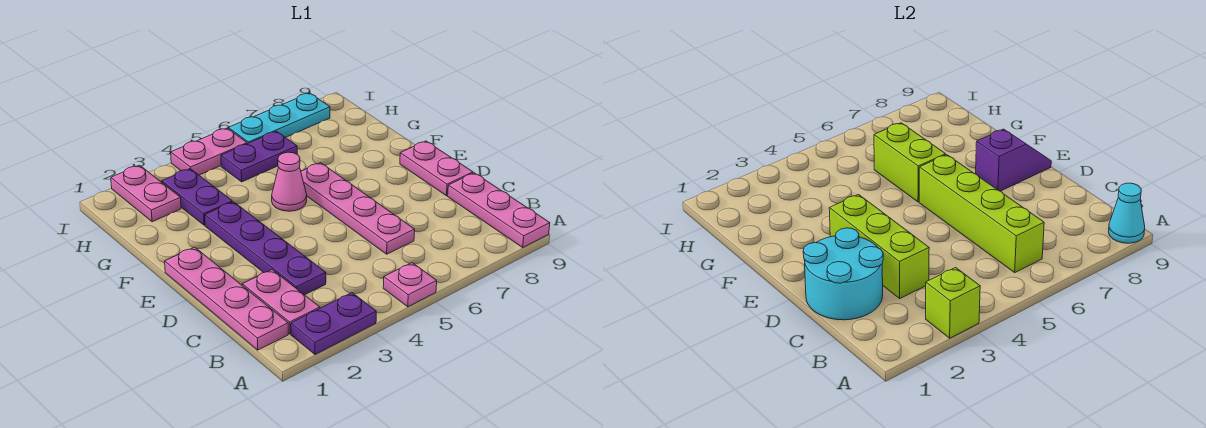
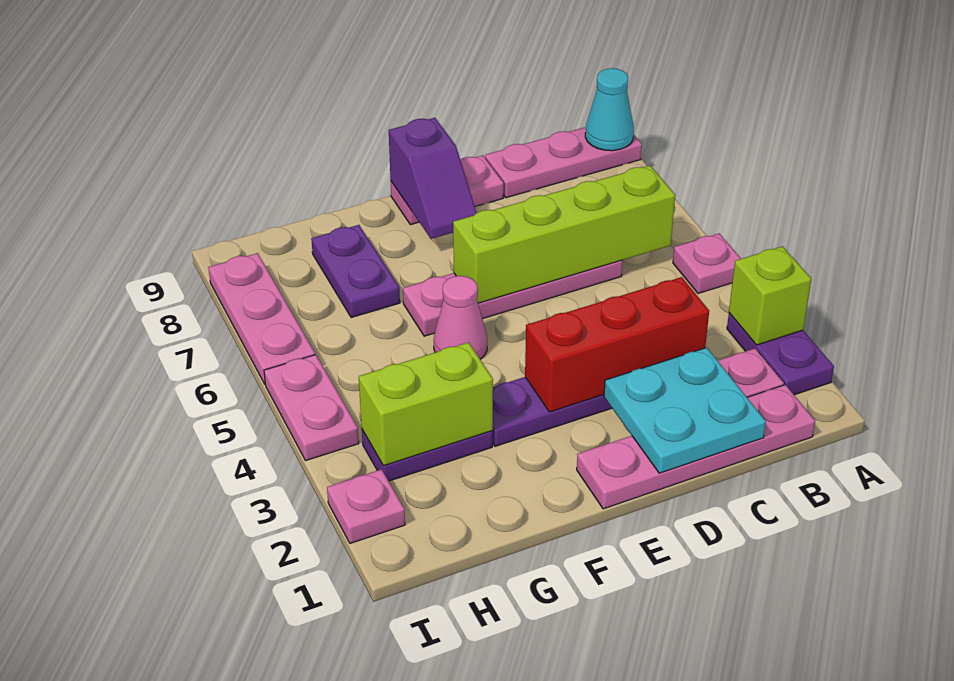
cyan round brick C1:D2 level 2 -> cyan plate C1:D2 level 2
lime brick C3:E3 level 2 -> red brick C3:E3 level 2
purple slope E8:E9 level 2 top 8 -> purple slope E8:E9 level 2 top 9
lime brick F6:G6 level 2 -> lime brick G3:H3 level 2
pink plate H2:I2 level 1 -> pink plate I2 level 1
purple plate H5:H6 level 1 -> purple plate G7:G8 level 1
cyan plate I6:I8 level 1 -> pink plate I6:I8 level 1

